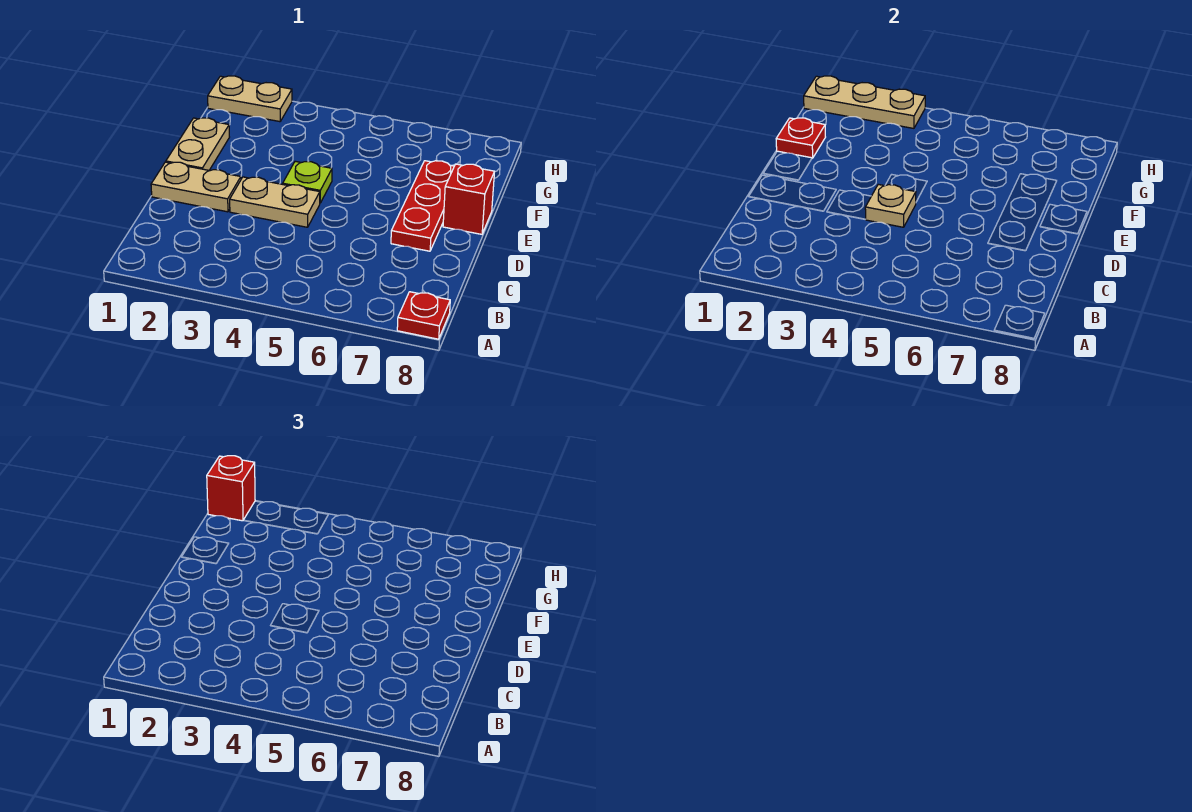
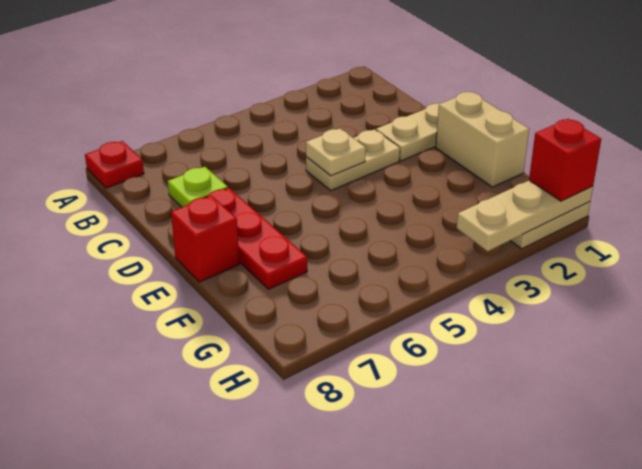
tan plate E1:F1 level 1 -> tan brick E1:F1 level 1
lime plate E4 level 1 -> lime plate C7 level 1
red plate F1 level 2 -> none

